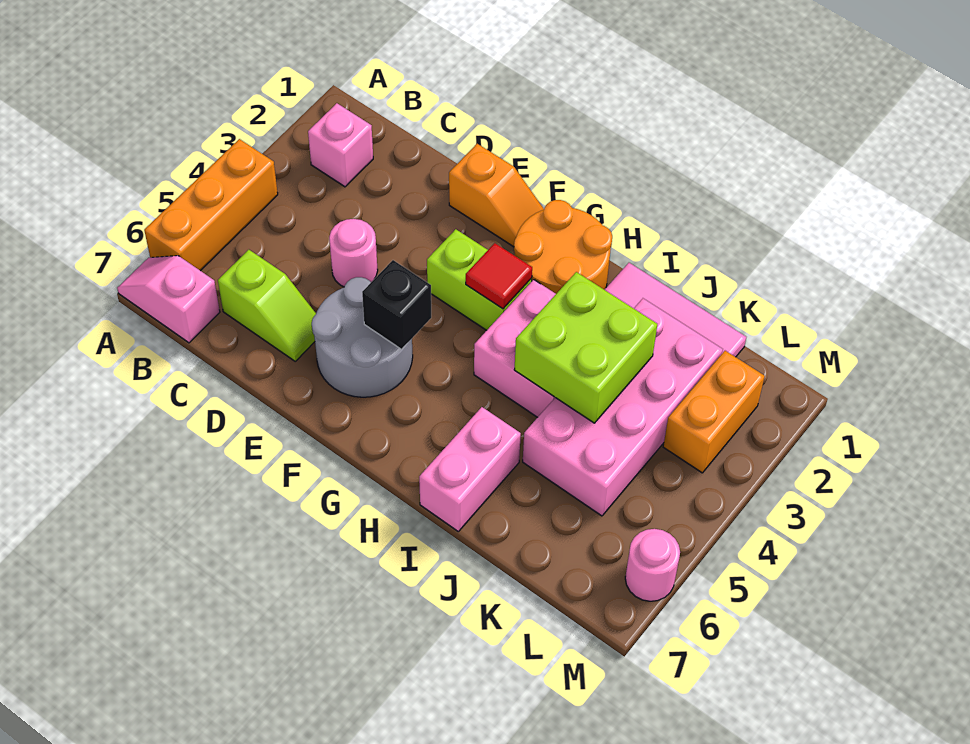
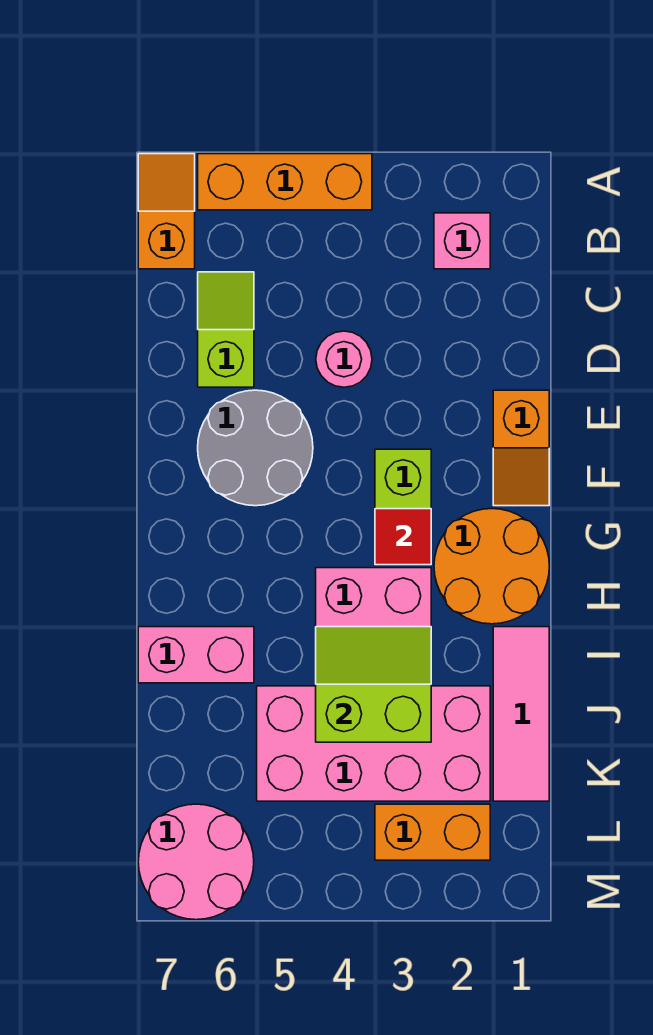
pink slope A7:B7 level 1 top B -> orange slope A7:B7 level 1 top B
lime slope C6:D6 level 1 top C -> lime slope C6:D6 level 1 top D
black brick F5 level 2 -> none
lime brick I3:J4 level 2 -> lime slope I3:J4 level 2 top J
pink round brick M6 level 1 -> pink round brick L6:M7 level 1

